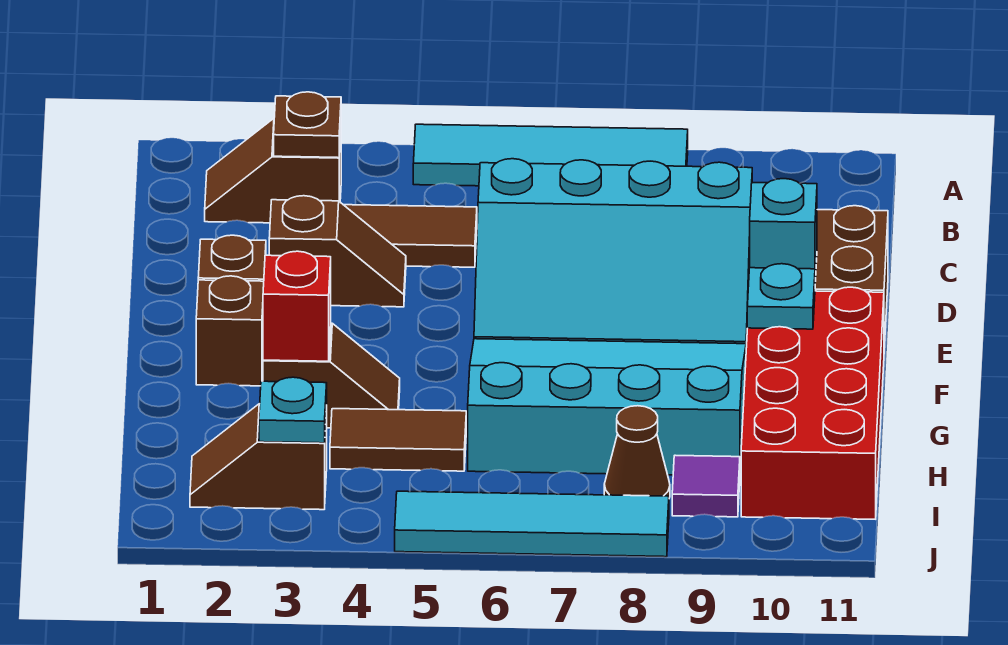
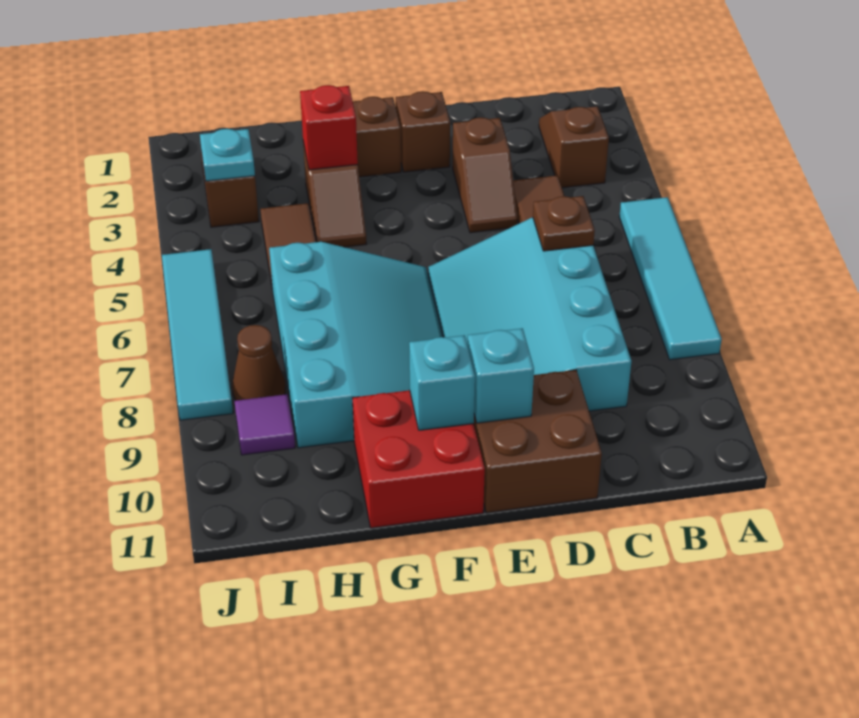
brown plate B3 level 2 -> brown plate C6 level 2
red brick F10:I11 level 1 -> red brick F10:G11 level 1
cyan plate F10 level 2 -> cyan brick F10 level 2

